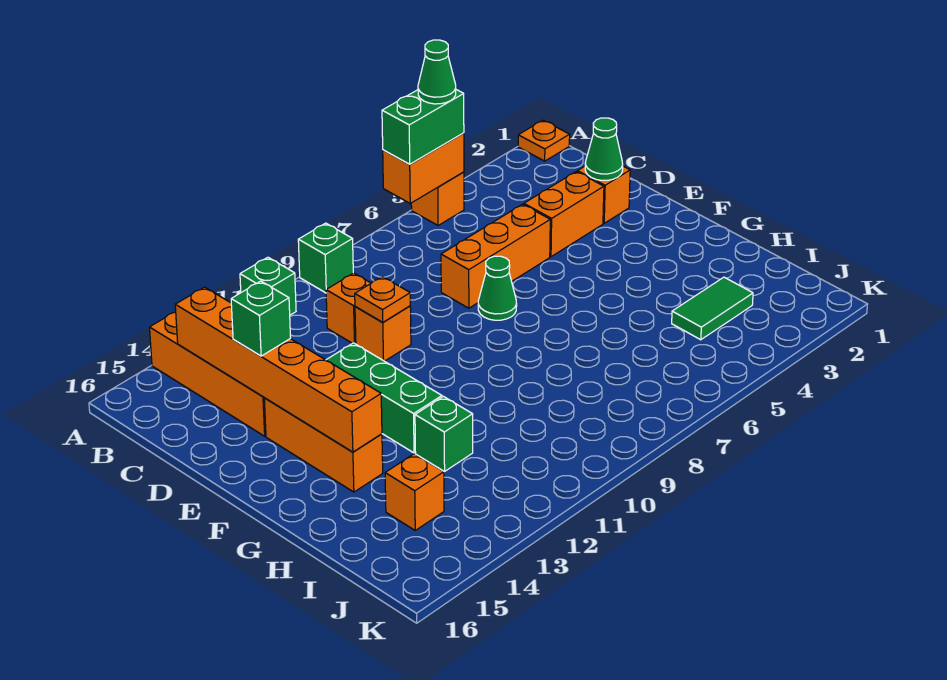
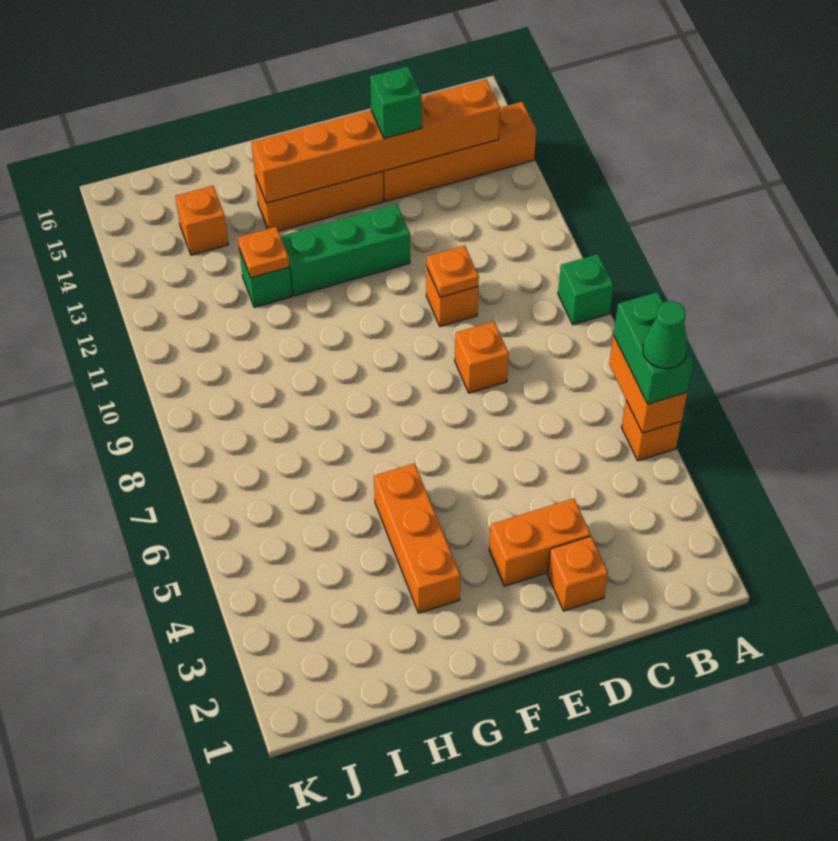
orange plate A1 level 1 -> orange plate H12 level 2
green brick A11 level 1 -> none
orange brick C10 level 1 -> orange brick D8 level 1
green cone D2 level 2 -> none
orange brick D3:D4 level 1 -> orange brick D3:E3 level 1
orange brick D5:D7 level 1 -> orange brick G3:G5 level 1
green cone E7 level 1 -> none
green tile I3:I4 level 1 -> none

